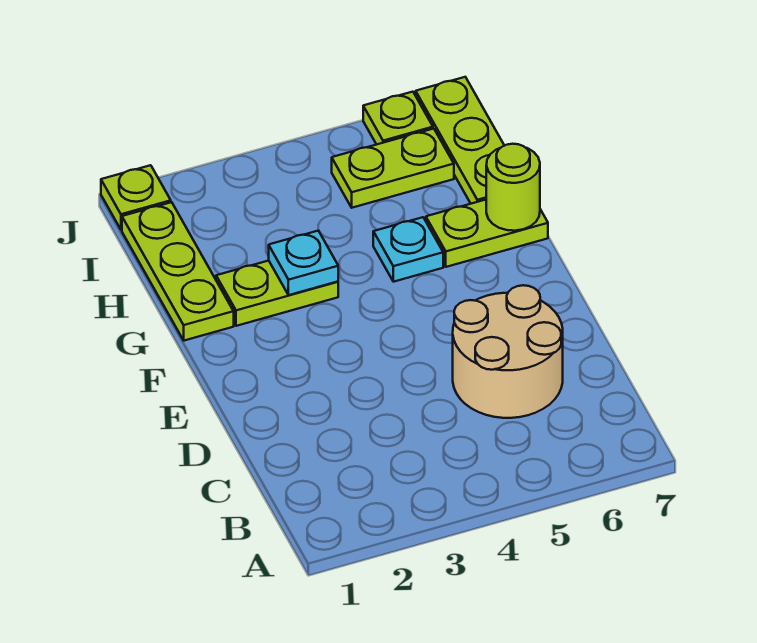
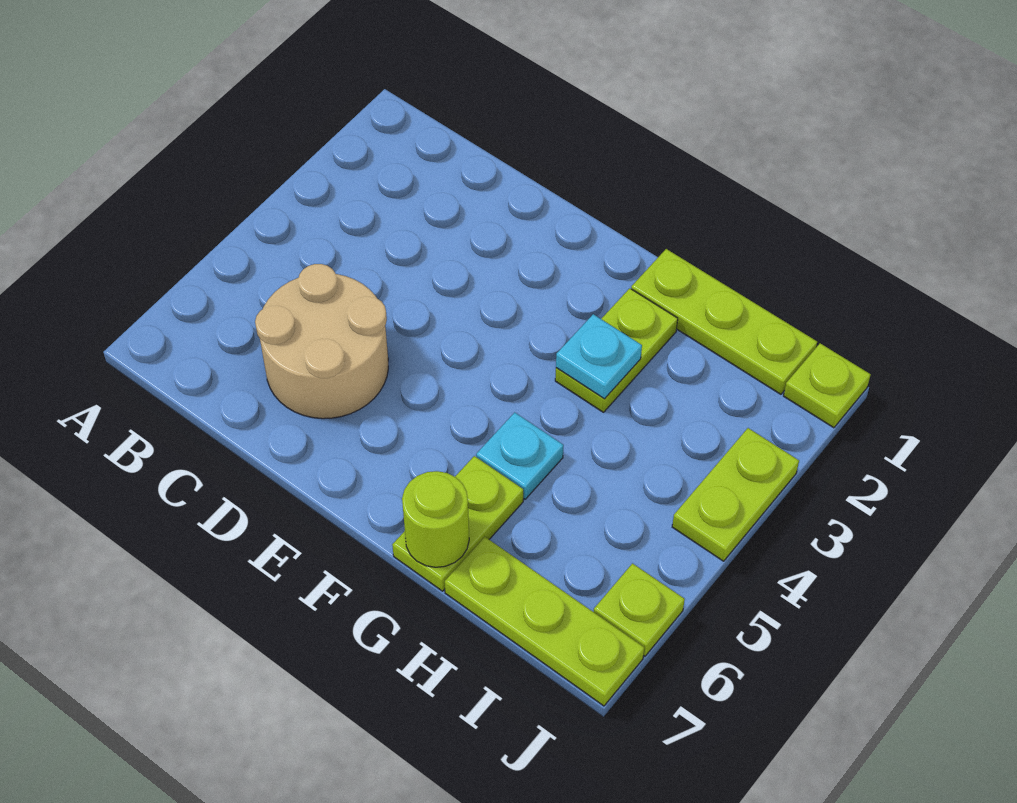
lime plate I5:I6 level 1 -> lime plate J3:J4 level 1

